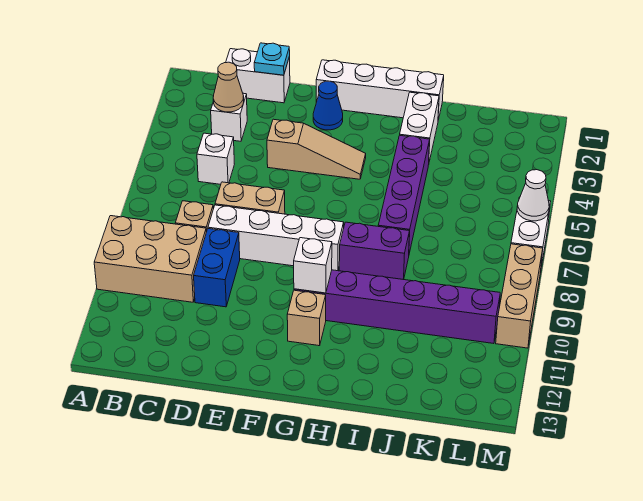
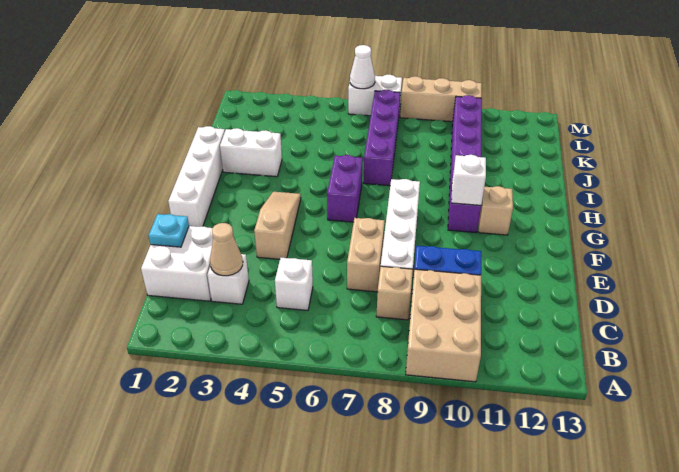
white brick C1:D1 level 1 -> white brick C1:D2 level 1
blue cone F2 level 1 -> none
purple brick H8:I8 level 1 -> purple brick G6:H6 level 1
purple brick I4:I7 level 1 -> purple brick I7:L7 level 1

